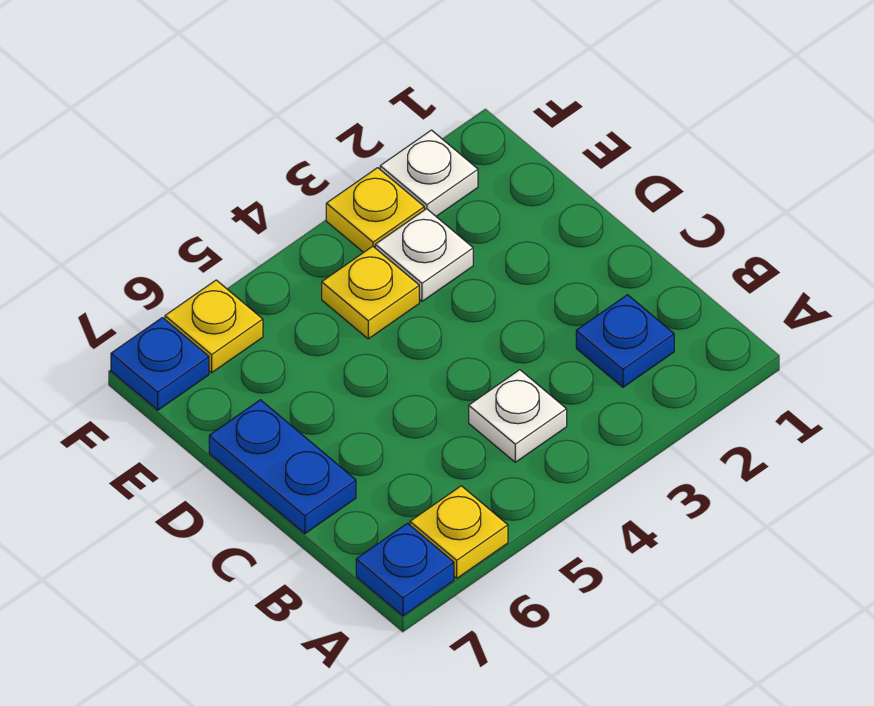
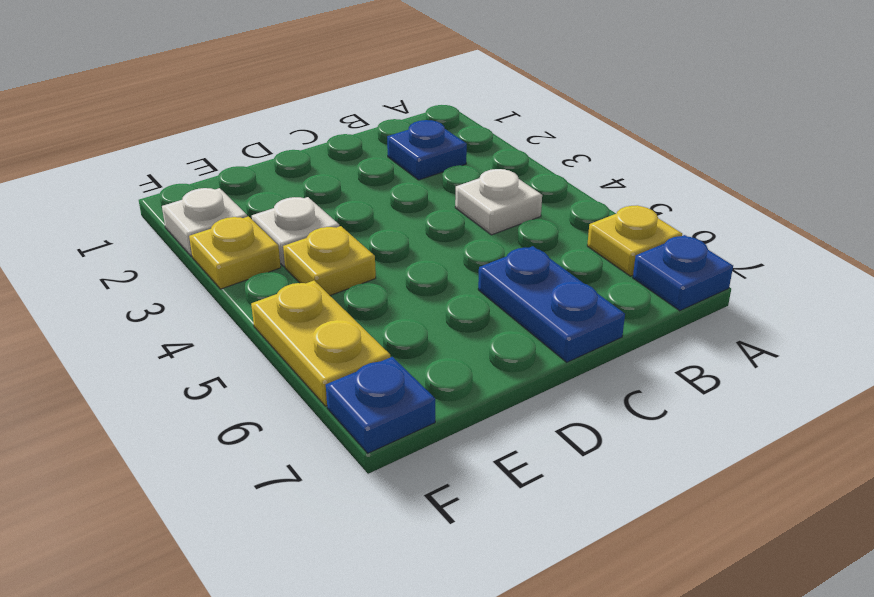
blue plate C7:D7 level 1 -> blue plate C6:C7 level 1
yellow plate F6 level 1 -> yellow plate F5:F6 level 1

